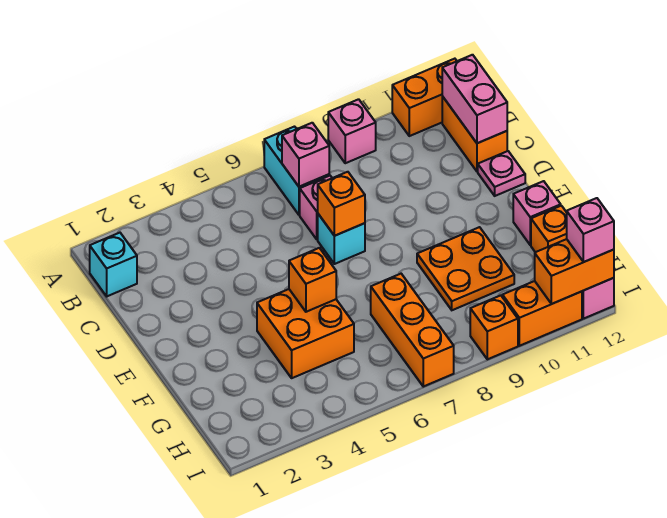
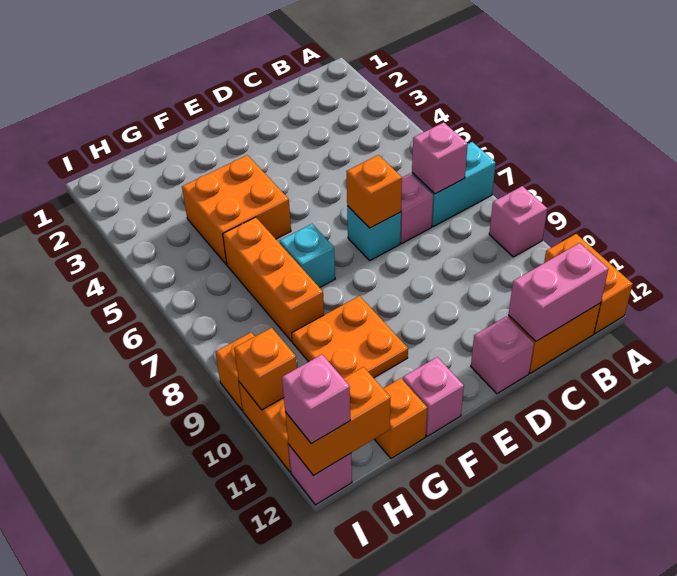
cyan brick B1 level 1 -> cyan brick F7 level 1
pink plate D12 level 1 -> pink brick D12 level 1
orange brick F5 level 2 -> orange brick I10 level 2
orange brick G7:I7 level 1 -> orange brick G6:G8 level 1
orange brick I11:I12 level 2 -> orange brick H12:I12 level 2

